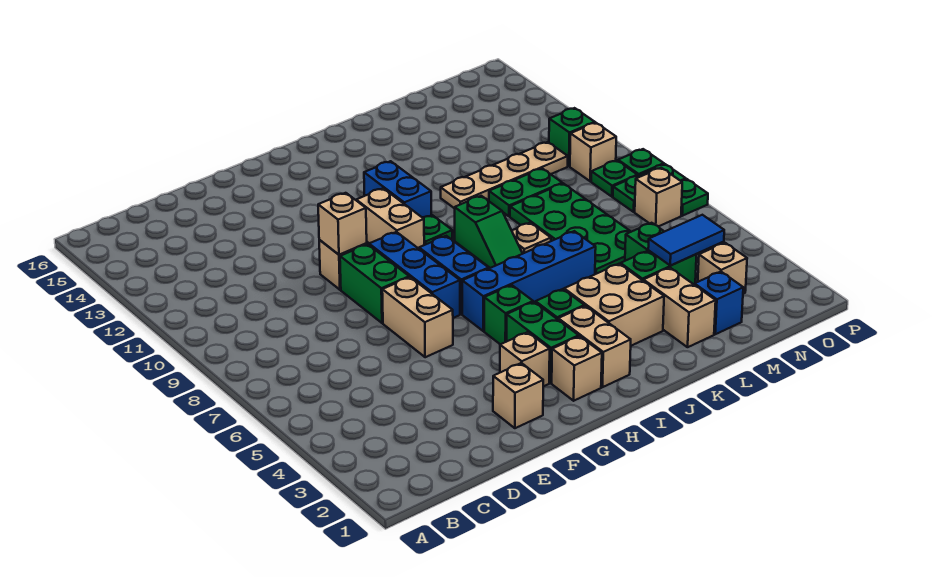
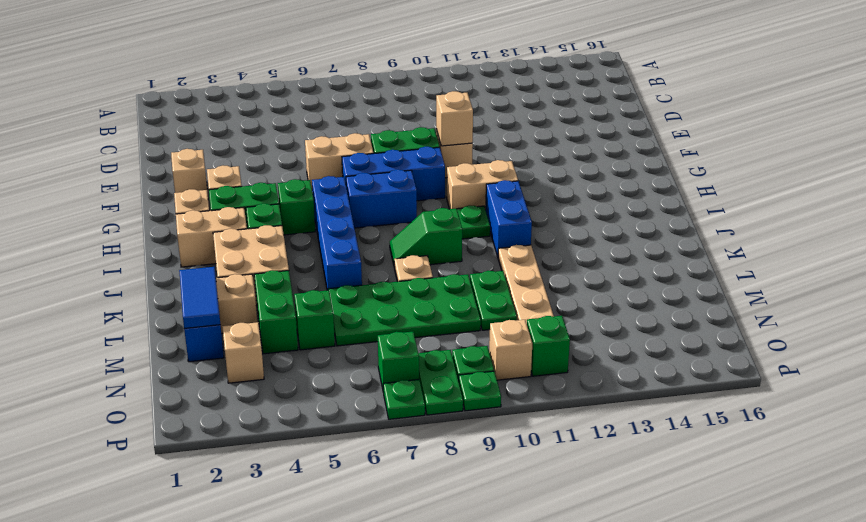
blue brick I11:I12 level 1 -> blue brick I11:J11 level 1
blue tile M4:N4 level 2 -> blue tile L2:M2 level 2
tan brick O7 level 1 -> green brick O7 level 1

